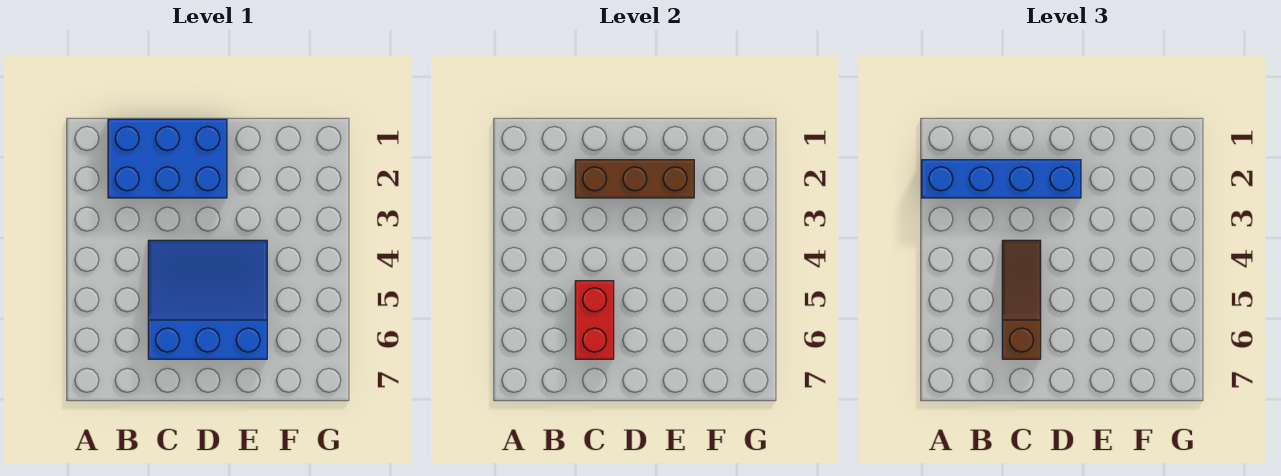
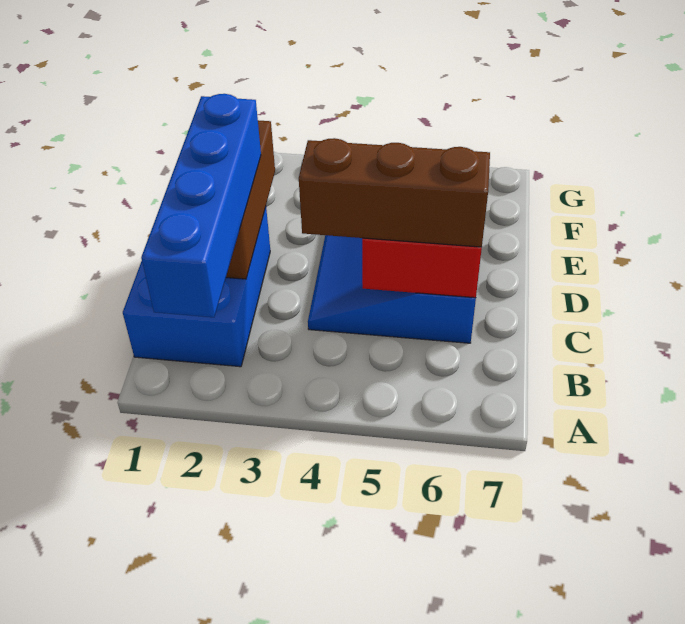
brown slope C4:C6 level 3 top 6 -> brown brick C4:C6 level 3

